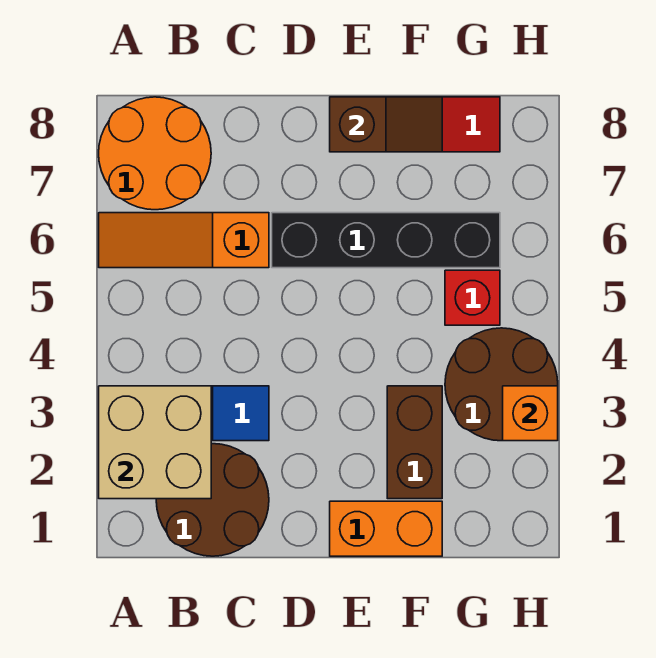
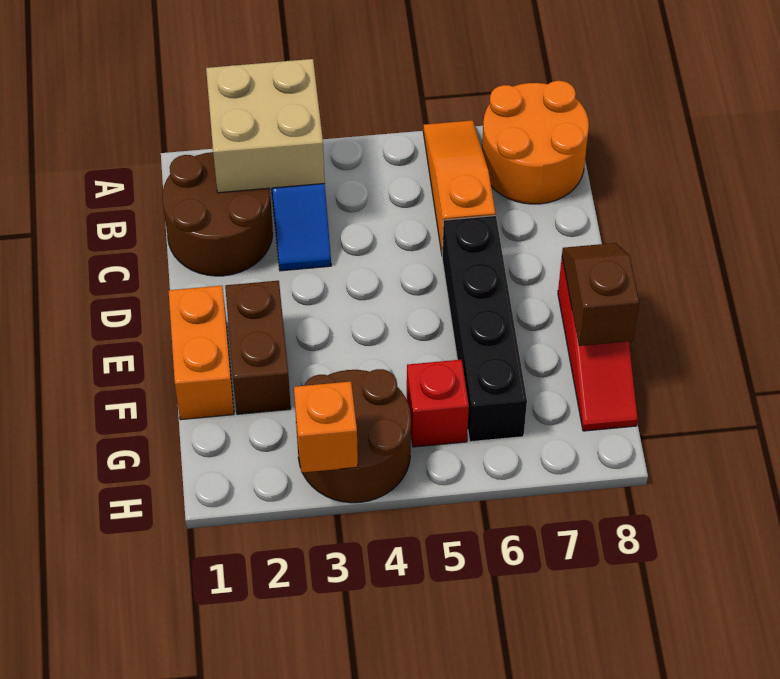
brown slope E8:F8 level 2 top E -> brown slope E8:F8 level 2 top F
brown brick F2:F3 level 1 -> brown brick E2:F2 level 1

